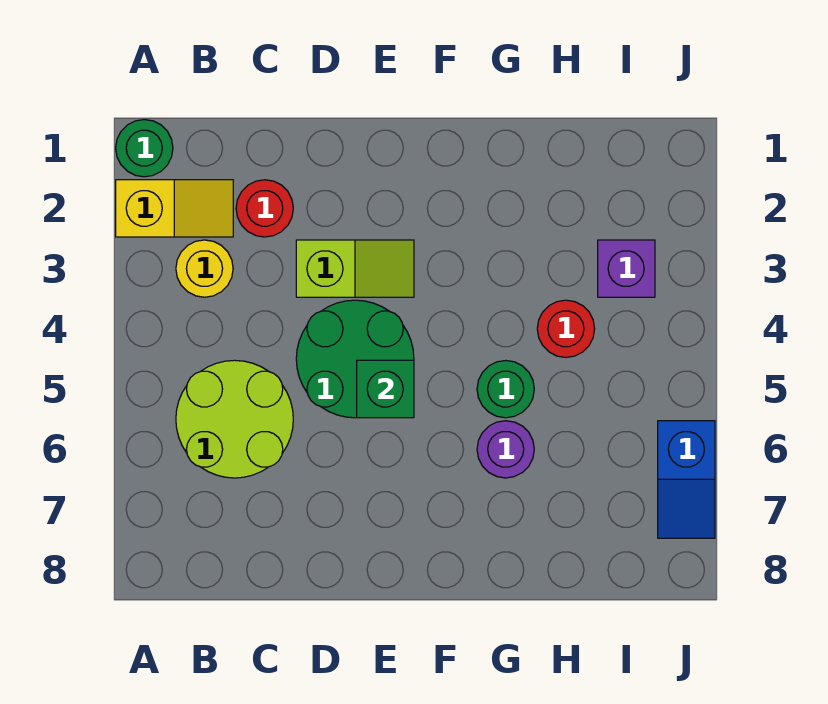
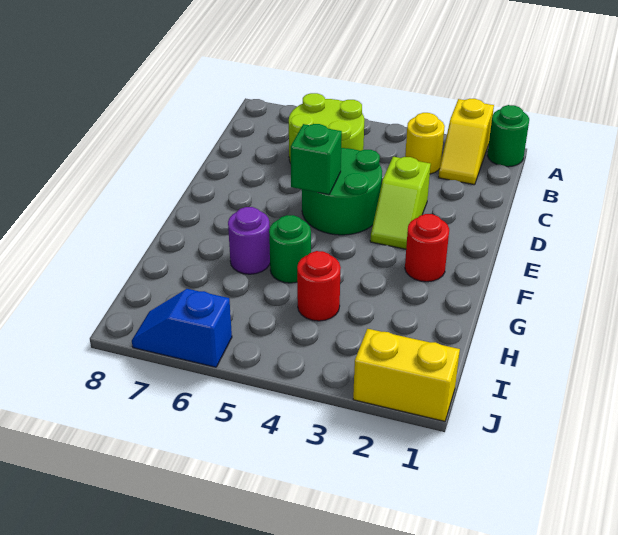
red round brick C2 level 1 -> red round brick F2 level 1
purple brick I3 level 1 -> none
none -> yellow brick J1:J2 level 1

